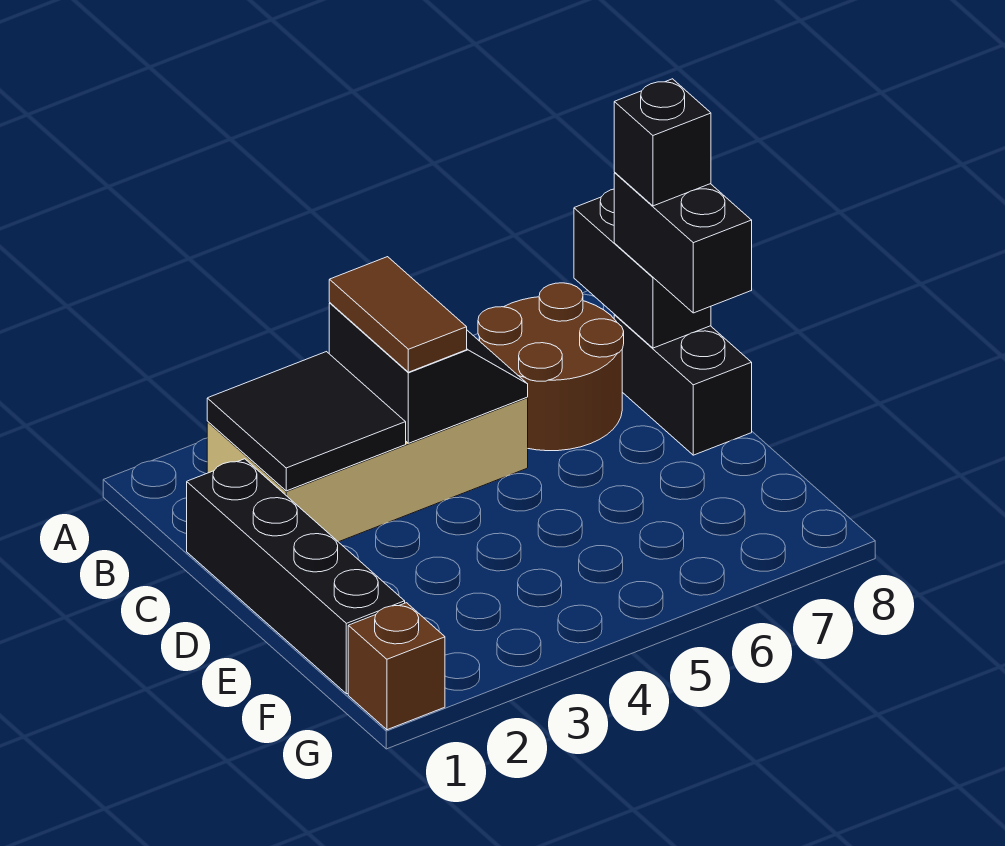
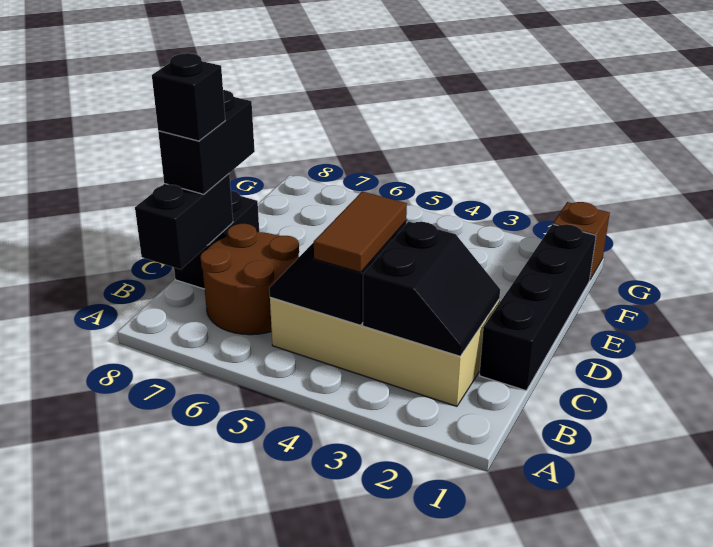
black tile B2:C3 level 2 -> black slope B2:C3 level 2 top 3

